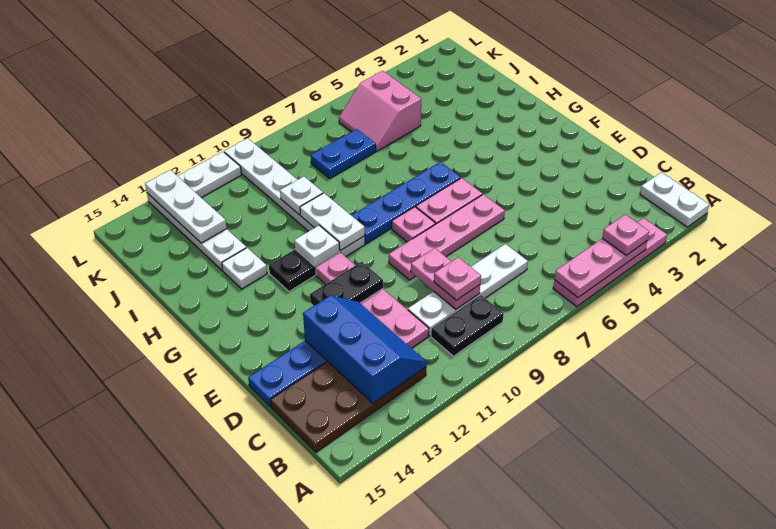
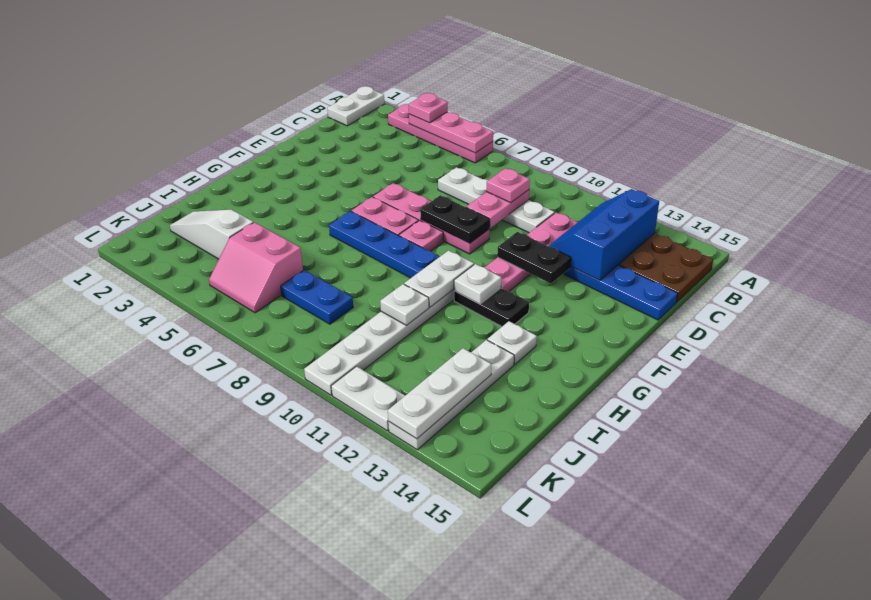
black plate B9:B10 level 1 -> black plate E8:E9 level 2
none -> white slope J2:J4 level 1 top 4
pink slope J5:K6 level 1 top 5 -> pink slope J5:K6 level 1 top J

